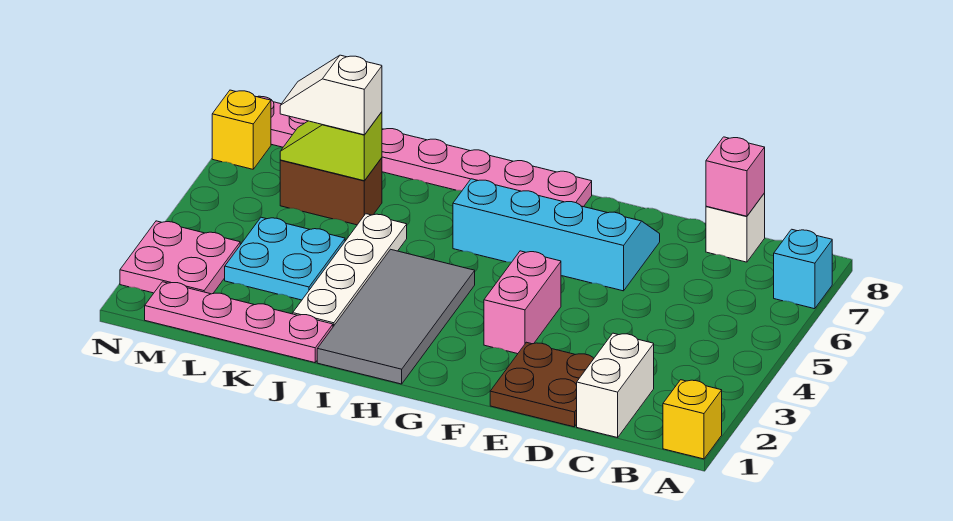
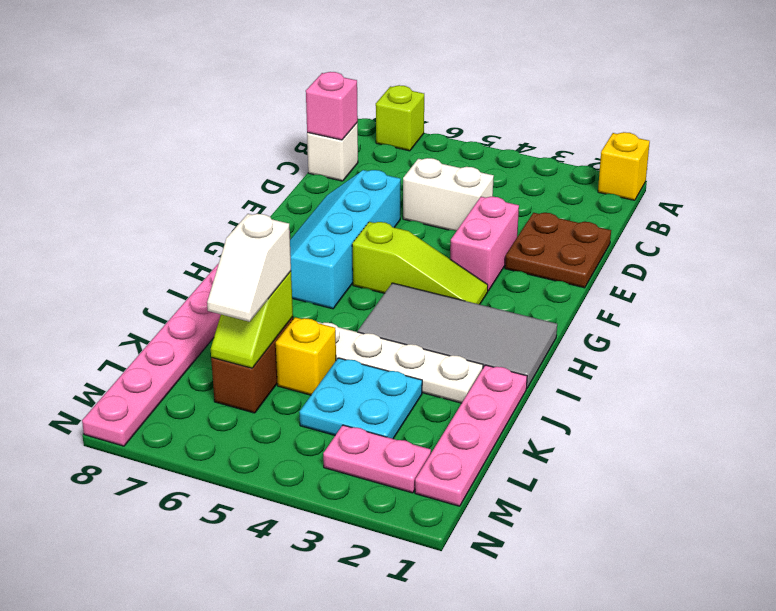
cyan brick A7 level 1 -> lime brick A7 level 1
white brick C1:C2 level 1 -> white brick D4:D5 level 1
pink brick F3:F4 level 1 -> pink brick E3:F3 level 1
none -> lime slope G3:G5 level 1 top 5
pink plate M2:N3 level 1 -> pink plate M2:M3 level 1
yellow brick N7 level 1 -> yellow brick K5 level 1

